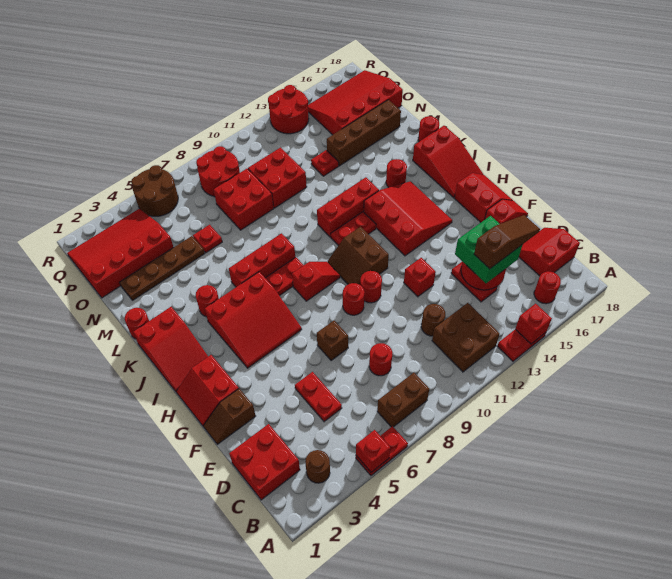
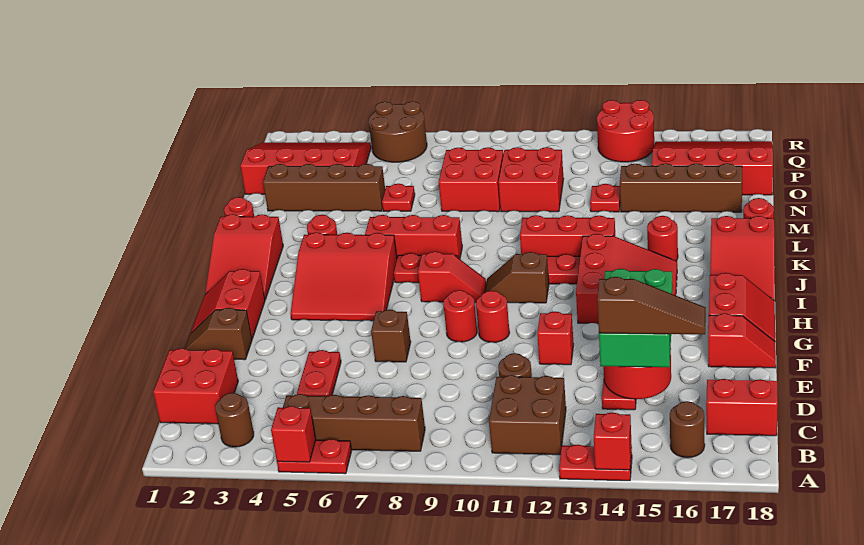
brown brick B7:B8 level 1 -> brown brick B5:B8 level 1
red round brick B16 level 1 -> brown round brick B16 level 1
red round brick D8 level 1 -> none
green brick D14:E15 level 3 -> green brick D14:F15 level 3
brown slope H10:I11 level 1 top 11 -> brown slope I10:I11 level 1 top 11
brown plate N2:N5 level 1 -> brown brick N2:N5 level 1
red round brick P8:Q9 level 1 -> none

